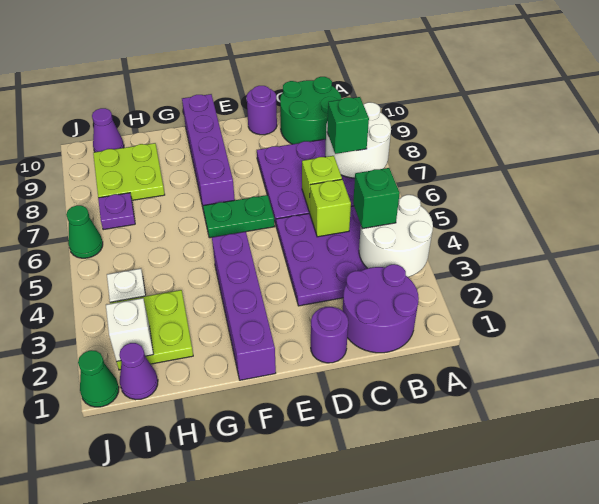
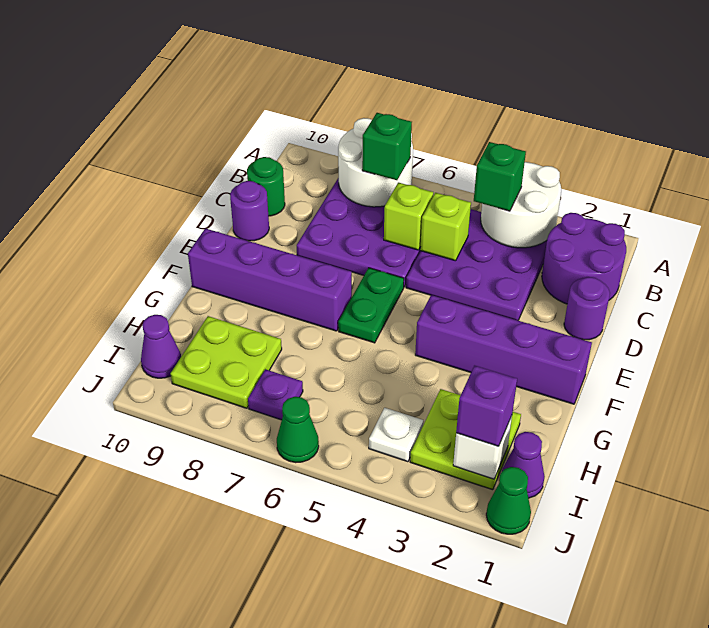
green round brick B9:C10 level 1 -> green round brick C10 level 1
none -> purple brick I2 level 3

